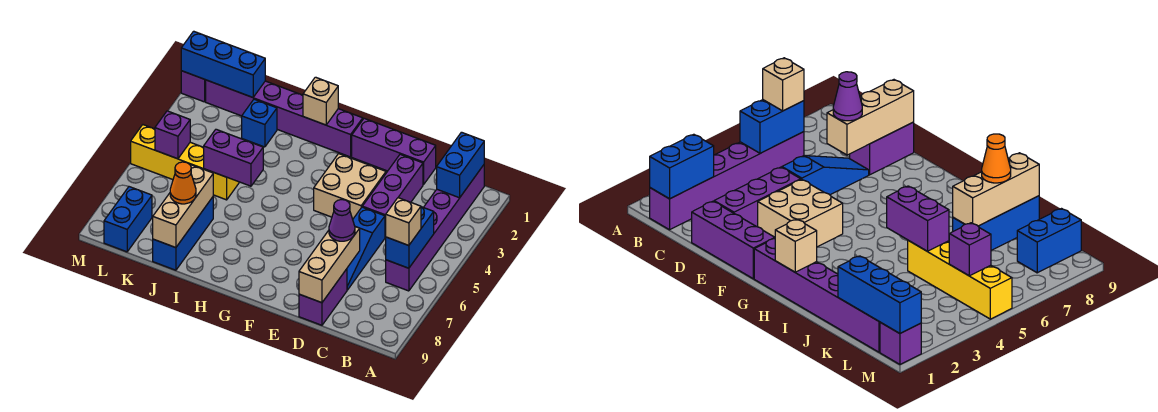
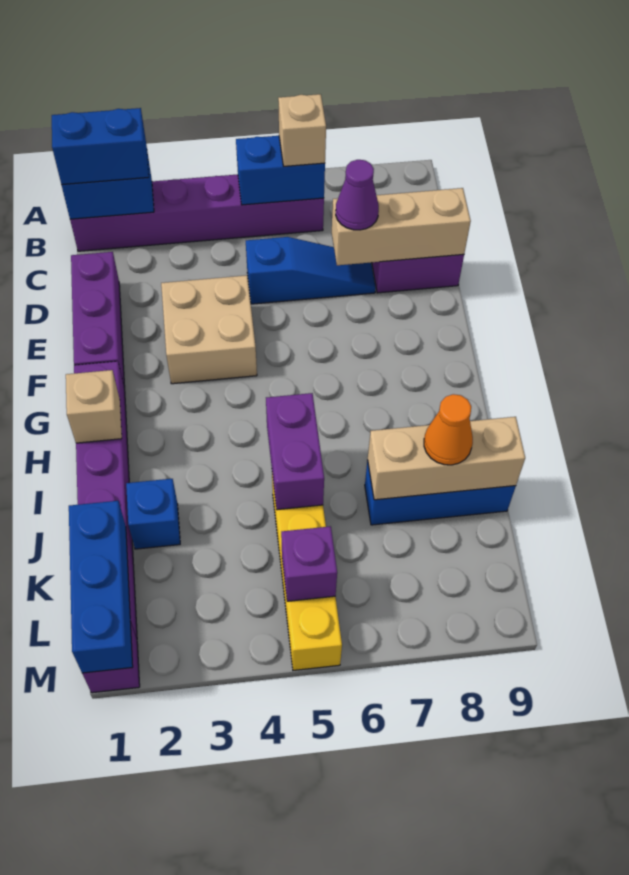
purple brick D2:D4 level 1 -> none
blue brick L8:L9 level 1 -> blue brick B1:B2 level 3

